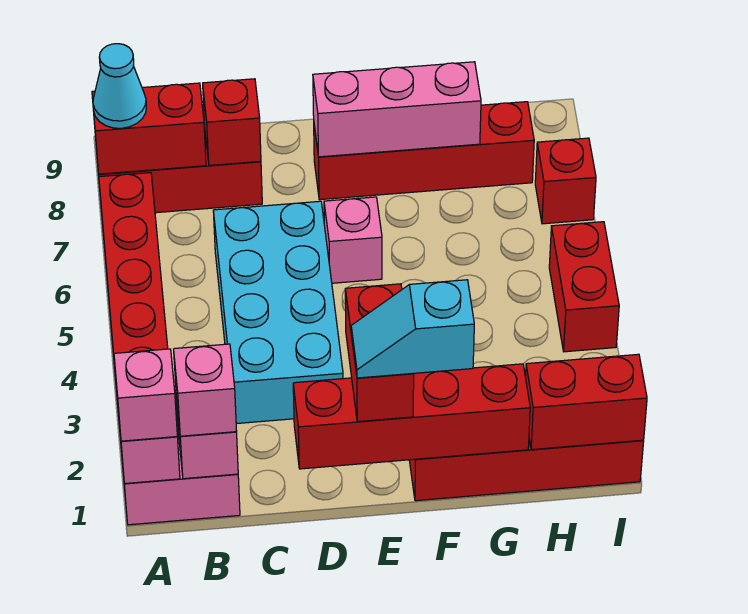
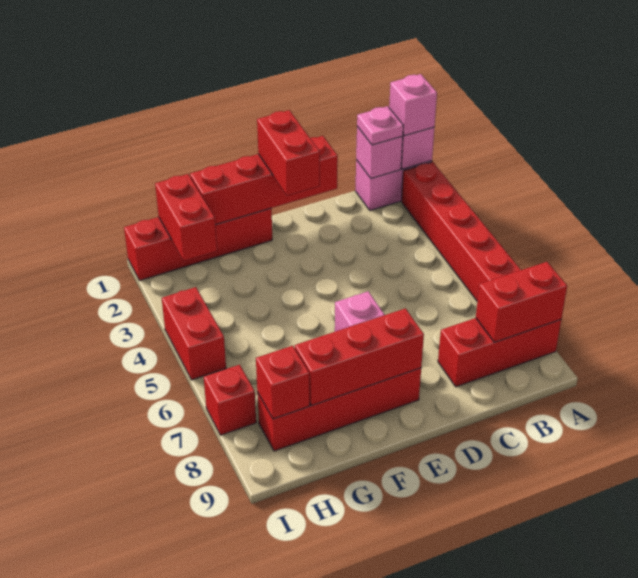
cyan cone A8 level 3 -> none
pink brick B1 level 3 -> pink plate B1 level 3
cyan brick C3:D6 level 1 -> none
red brick C8 level 2 -> red brick H8 level 2
cyan slope E1:F1 level 4 top F -> none
pink brick E8:G8 level 2 -> red brick E8:G8 level 2
red brick H1:I1 level 2 -> red brick H1:H2 level 2

